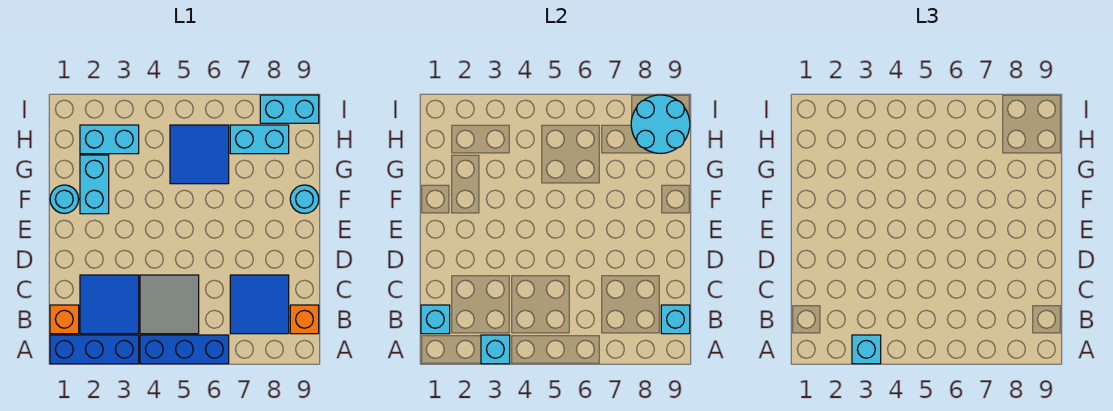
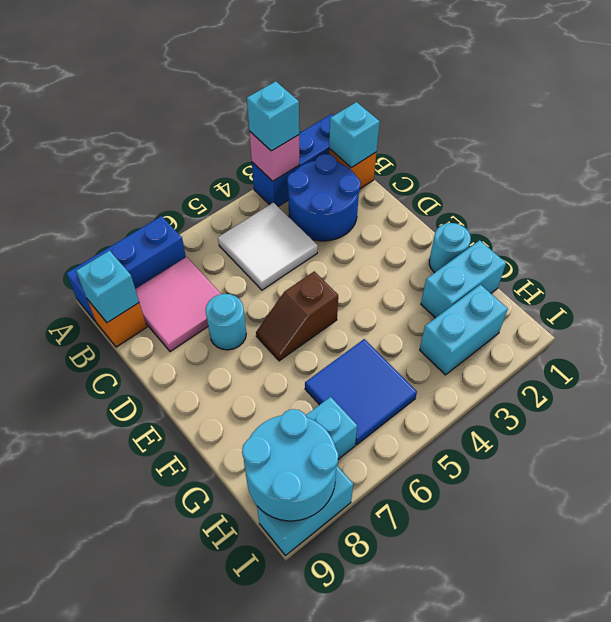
cyan brick A3 level 2 -> pink brick A3 level 2
blue brick A4:A6 level 1 -> blue brick A7:A9 level 1
blue tile B2:C3 level 1 -> blue round brick B2:C3 level 1
grey tile B4:C5 level 1 -> white tile B4:C5 level 1
blue tile B7:C8 level 1 -> pink tile B7:C8 level 1
none -> brown slope E5:E6 level 1 top 5
cyan brick F2:G2 level 1 -> cyan brick G1:G2 level 1
cyan round brick F9 level 1 -> cyan round brick D7 level 1

